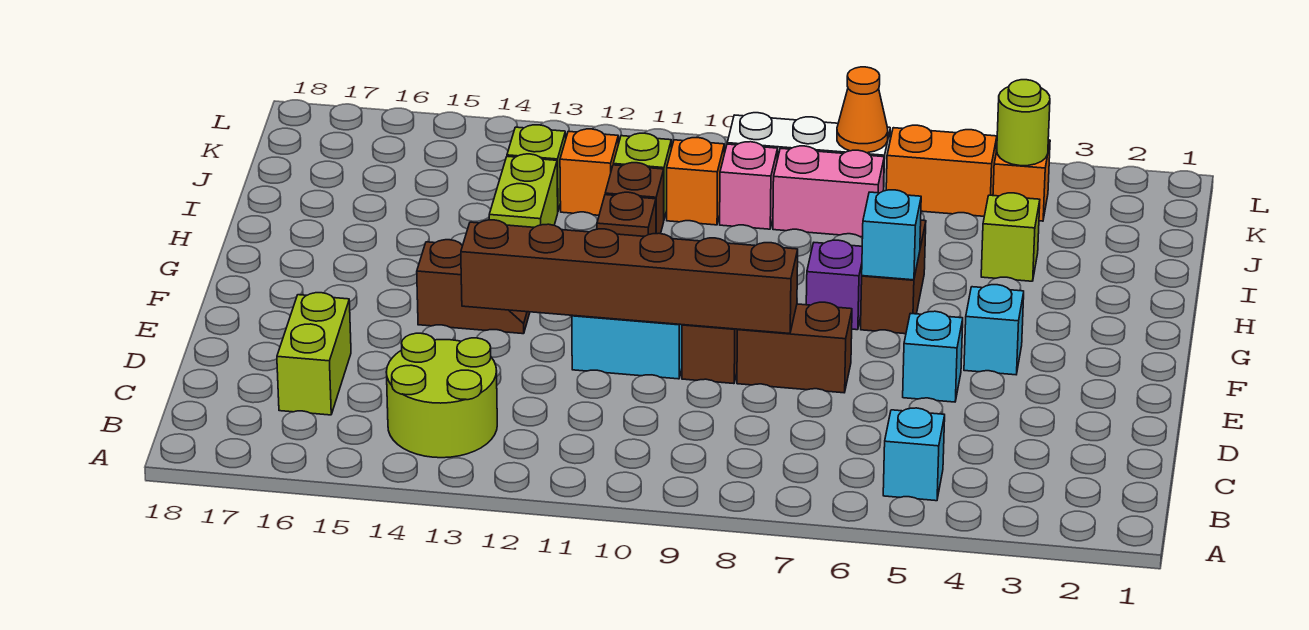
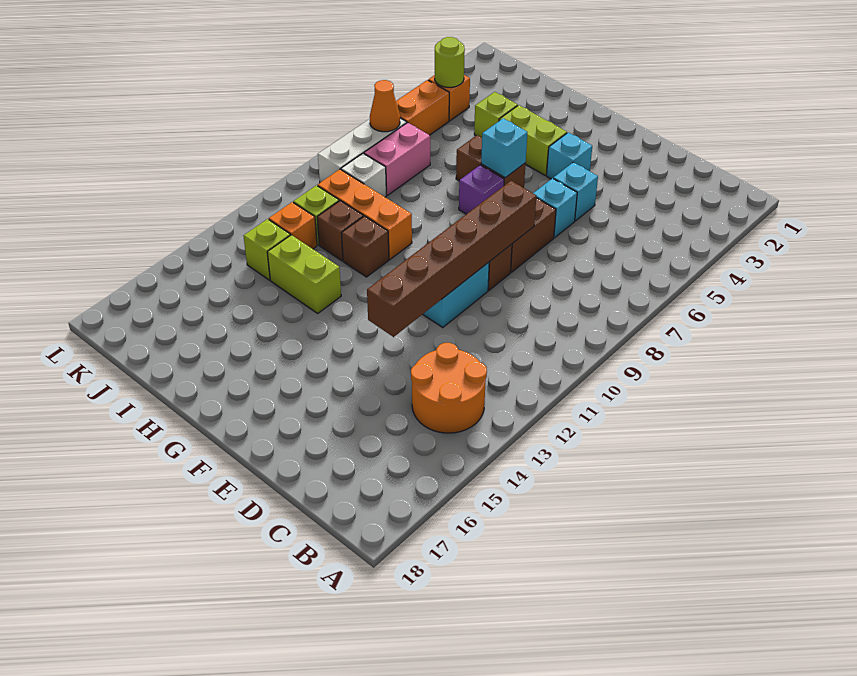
cyan brick B5 level 1 -> cyan brick E6 level 1
lime round brick B13:C14 level 1 -> orange round brick B13:C14 level 1
lime brick C16:D16 level 1 -> lime brick G4:H4 level 1
brown slope F13:F14 level 1 top 14 -> none
pink brick J9 level 1 -> white brick J9 level 1
orange brick J10 level 1 -> orange brick H10:J10 level 1

